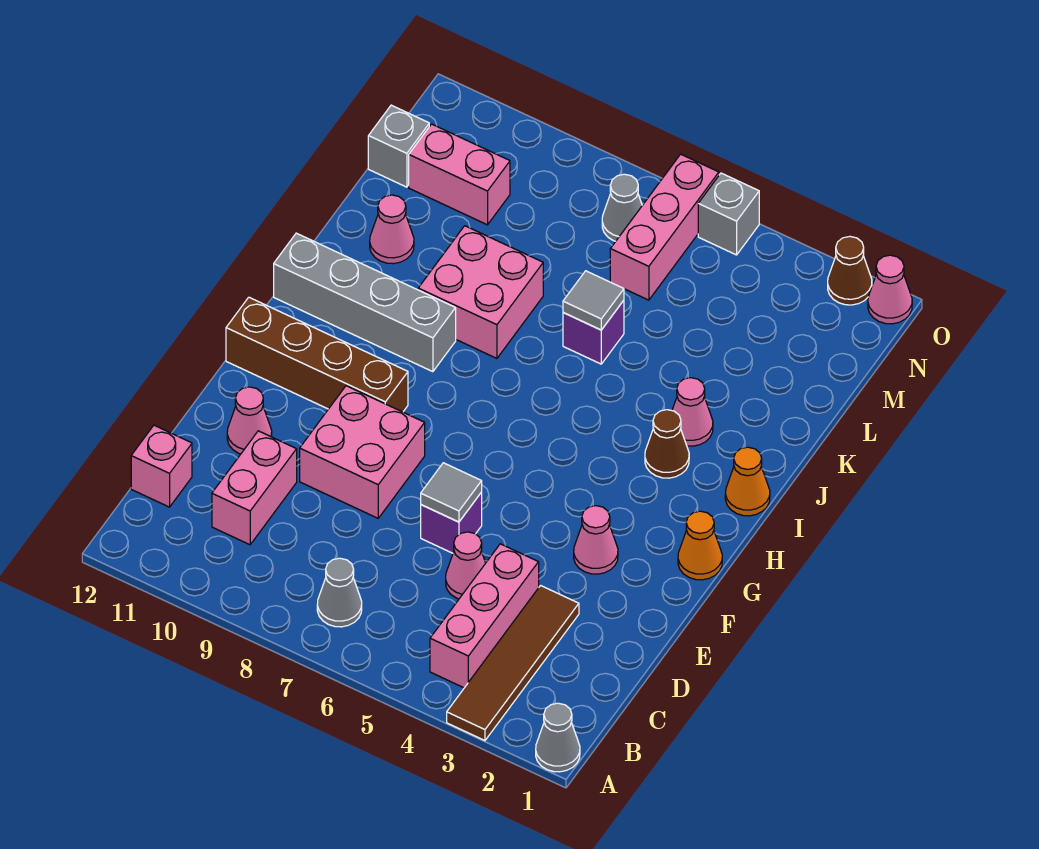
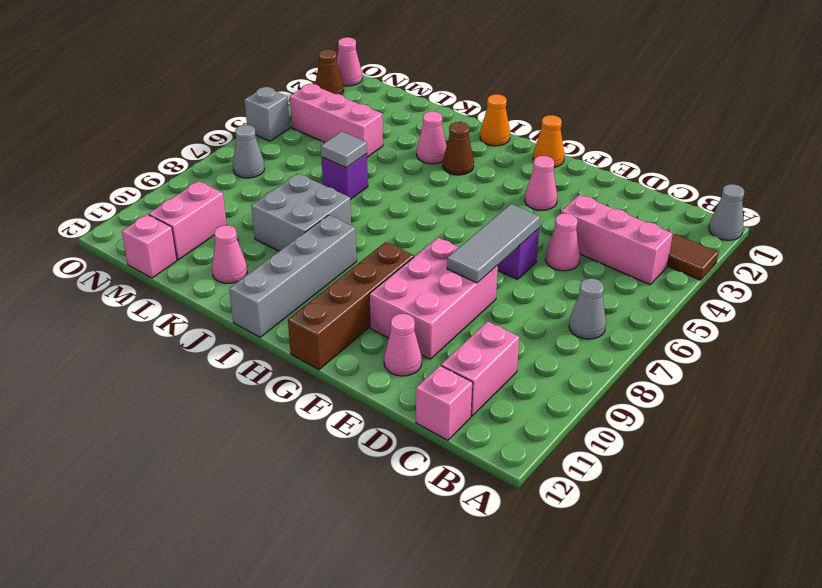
pink brick C10:D10 level 1 -> pink brick C10:C11 level 1
grey tile E6 level 2 -> grey tile E6:E8 level 2
pink brick E8:F9 level 1 -> pink brick E8:F10 level 1
pink brick J8:K9 level 1 -> grey brick J8:K9 level 1
pink brick M6:O6 level 1 -> pink brick L4:N4 level 1
grey brick M12 level 1 -> pink brick M12 level 1

